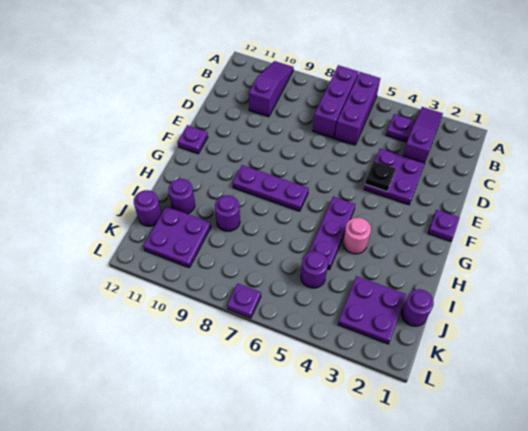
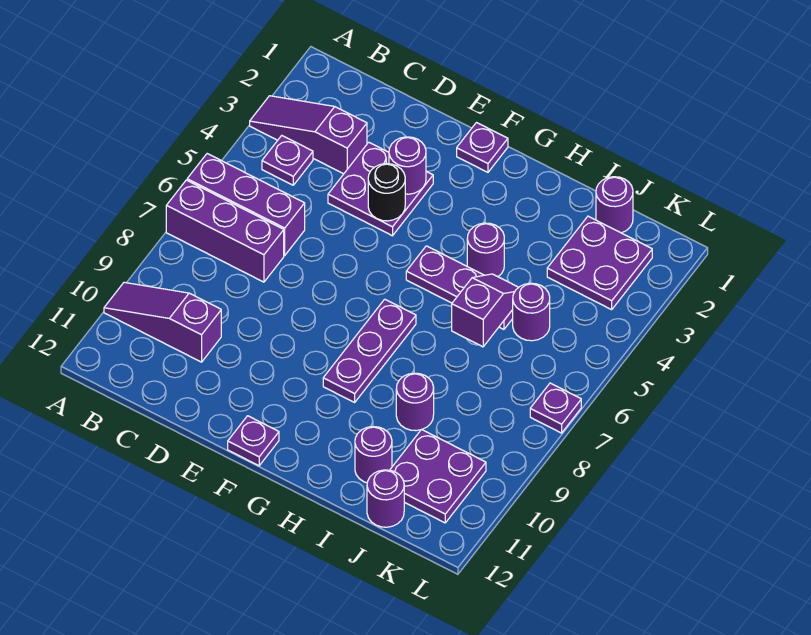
none -> purple round brick E3 level 2
black plate E4 level 2 -> black round brick E4 level 2
pink round brick H4 level 1 -> purple round brick H4 level 1
none -> purple slope I5:I6 level 2 top 6

